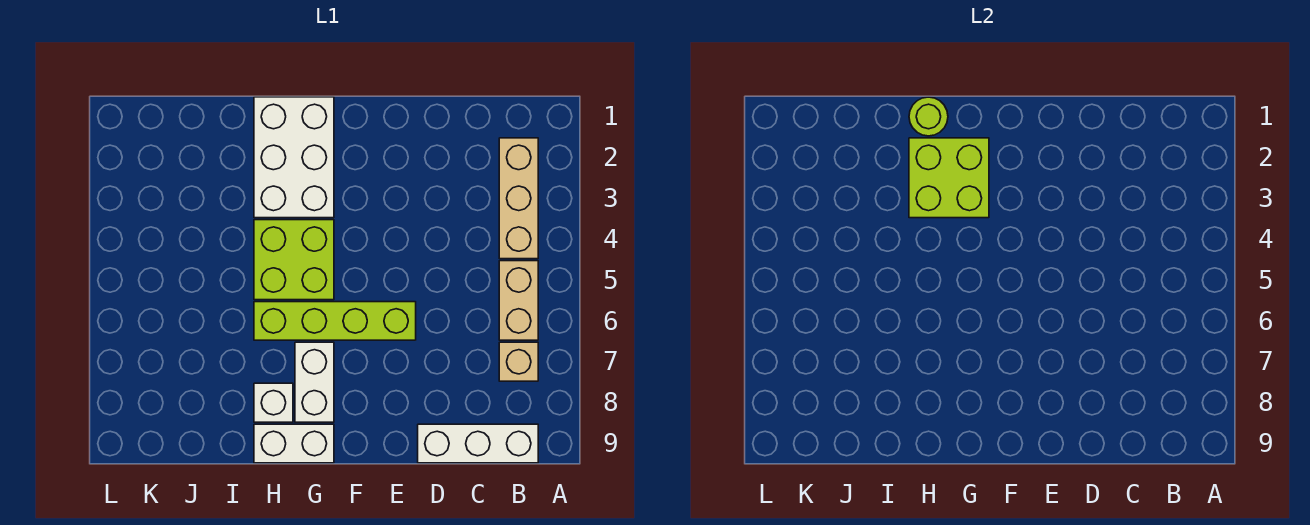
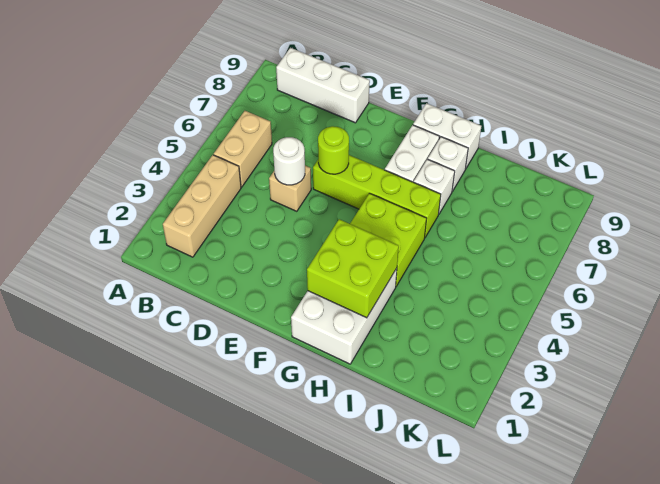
tan brick B7 level 1 -> tan brick D5 level 1
none -> white round brick D5 level 2
lime round brick H1 level 2 -> lime round brick E6 level 2
none -> white brick H7 level 1

